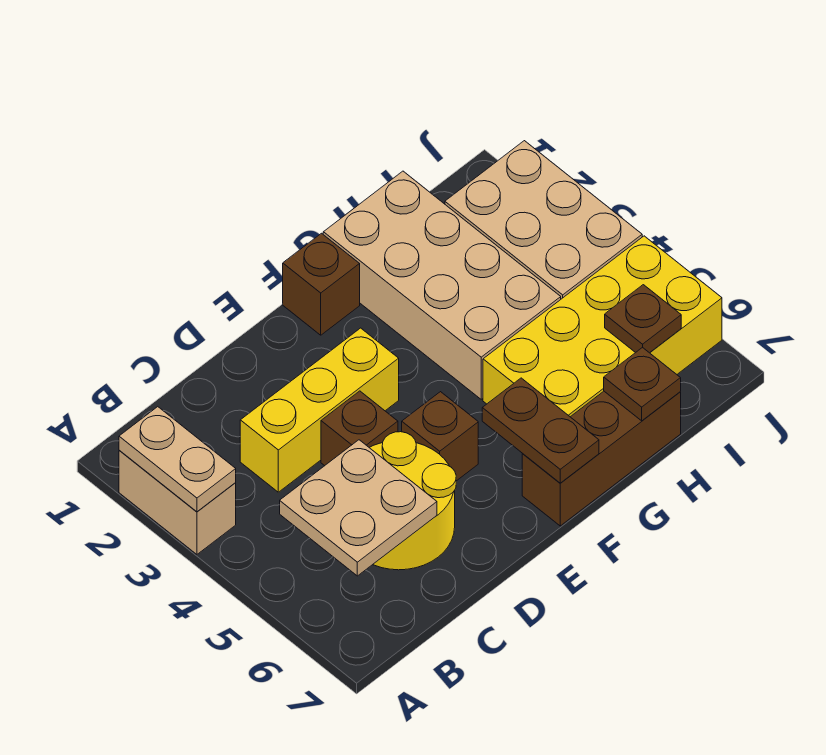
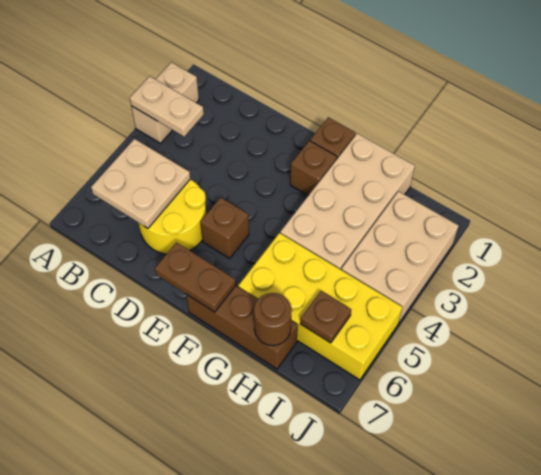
tan plate A2:A3 level 2 -> tan plate A3:B3 level 2
yellow brick C3:E3 level 1 -> none
brown brick D4 level 1 -> brown brick F2 level 1
brown plate F6:F7 level 2 -> brown plate E7:F7 level 2
brown plate H7 level 2 -> brown round brick H7 level 2

